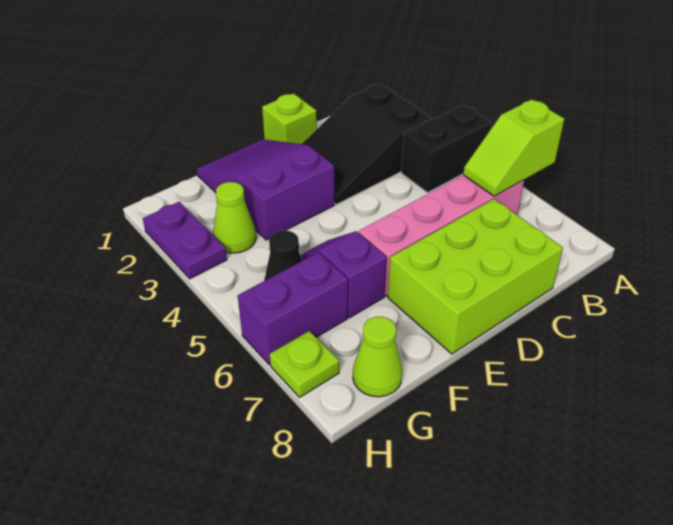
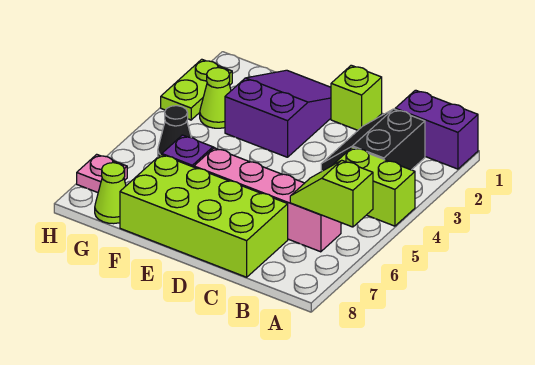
black brick A4:B4 level 1 -> lime brick A4:B4 level 1
black slope B2:D3 level 1 top B -> black slope B2:C3 level 1 top B
lime brick C7:E8 level 1 -> lime brick C7:F8 level 1
purple brick G6:H6 level 1 -> purple brick A1:B1 level 1
purple plate H2:H3 level 1 -> lime plate H2:H3 level 1
lime plate H7 level 1 -> pink plate H7 level 1

